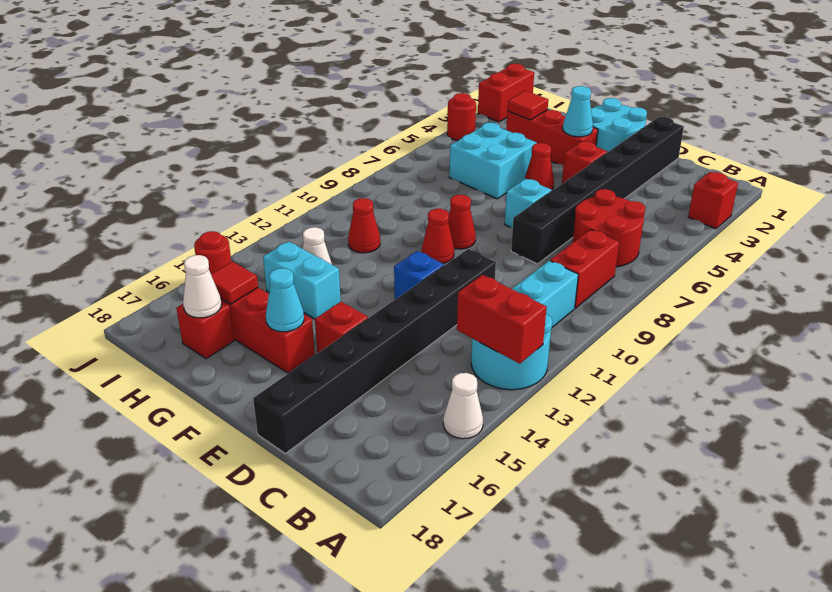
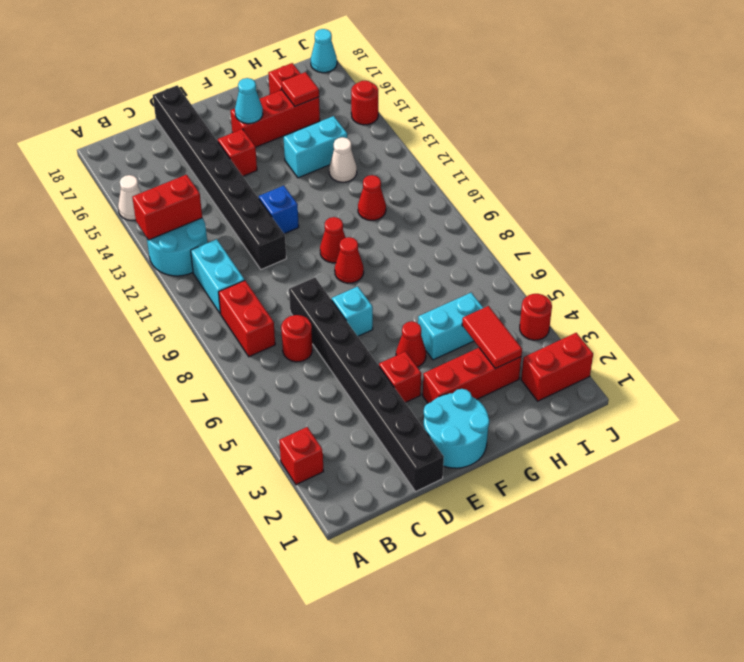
red round brick B6:C7 level 1 -> red round brick C7 level 1
cyan cone F3 level 2 -> cyan cone J18 level 1
cyan brick G5:H6 level 1 -> cyan brick G5:H5 level 1
red tile H3 level 2 -> red tile H3:H4 level 2
white cone H17 level 2 -> none
red brick J1:J2 level 1 -> red brick I2:J2 level 1

